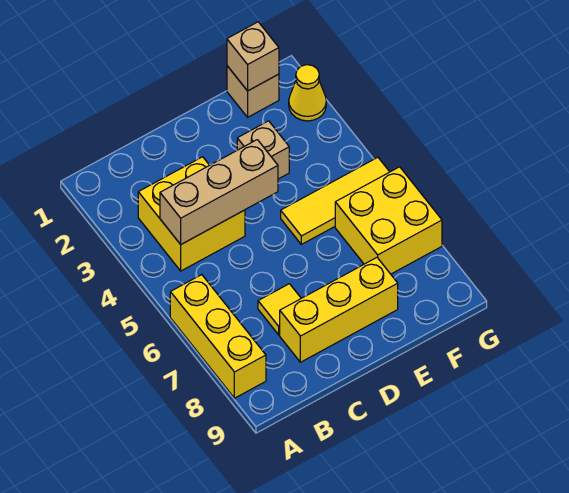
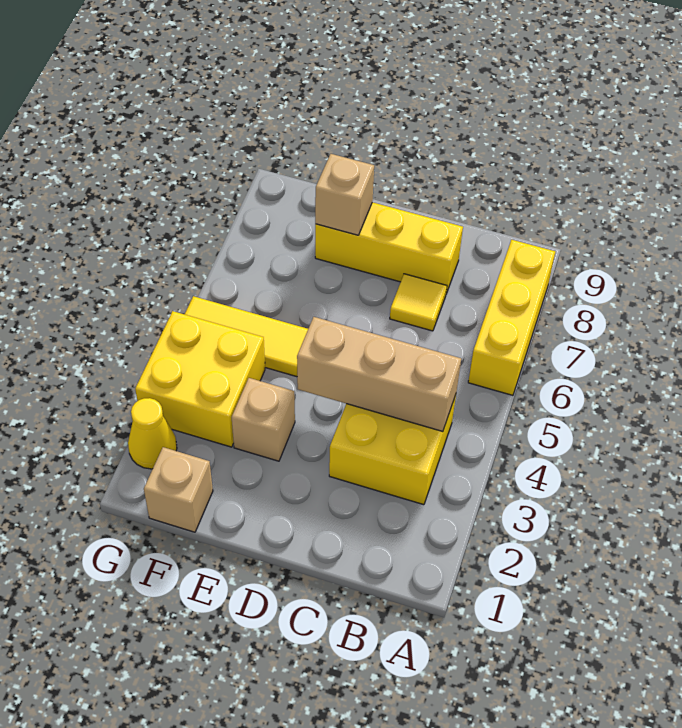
tan brick F1 level 2 -> tan brick E8 level 2
yellow brick F6:G7 level 1 -> yellow brick F3:G4 level 1

